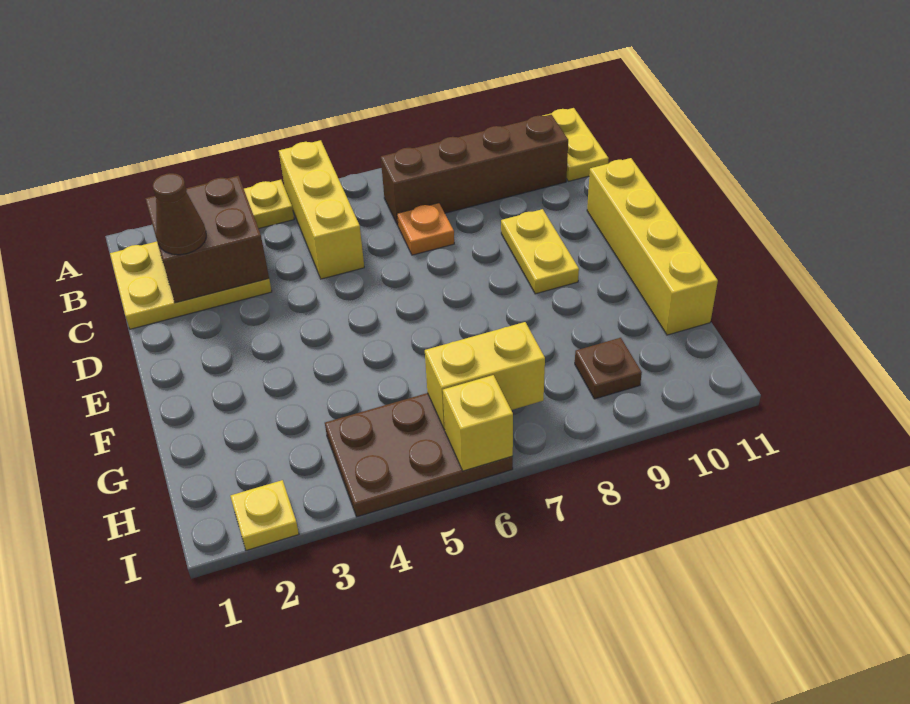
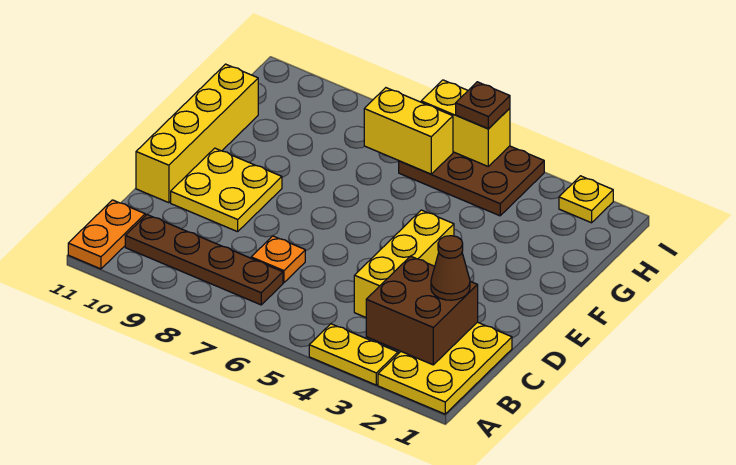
yellow brick A5:C5 level 1 -> yellow brick C4:E4 level 1
yellow plate A11:B11 level 1 -> orange plate A11:B11 level 1
yellow plate B1:C3 level 1 -> yellow plate A1:C2 level 1
brown brick B7:B10 level 1 -> brown plate B7:B10 level 1
yellow plate D9:E9 level 1 -> yellow plate D9:E10 level 1
brown plate H9 level 1 -> brown plate I5 level 3
yellow brick I6 level 2 -> yellow brick I5:I6 level 2

